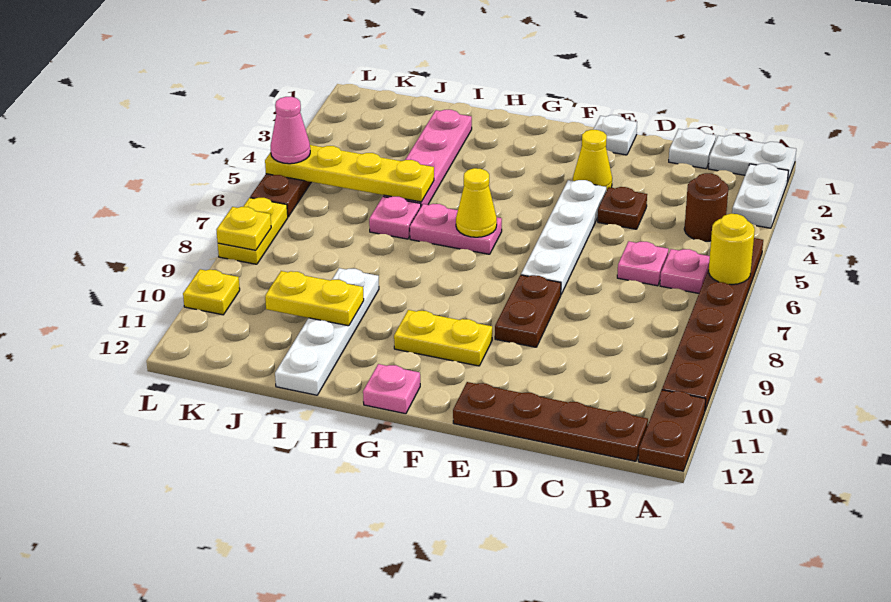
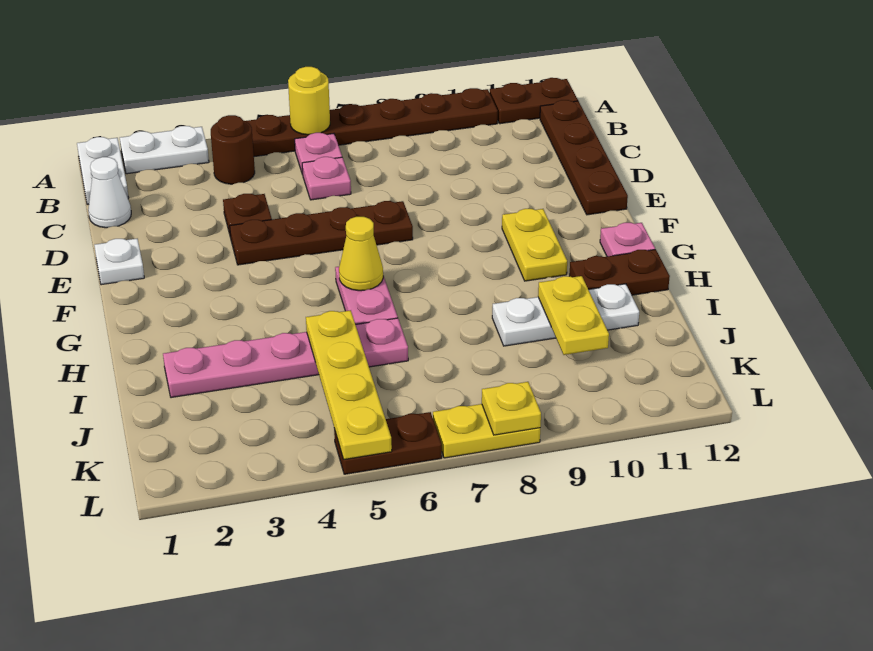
white plate C1 level 1 -> white cone C1 level 1
yellow cone E3 level 1 -> none
white plate E4:E7 level 1 -> brown plate E4:E7 level 1
brown plate E8:E9 level 1 -> brown plate H11:H12 level 1
white plate I9:I12 level 1 -> white plate I9:I11 level 1
pink cone L5 level 3 -> none
yellow plate L10 level 1 -> none

